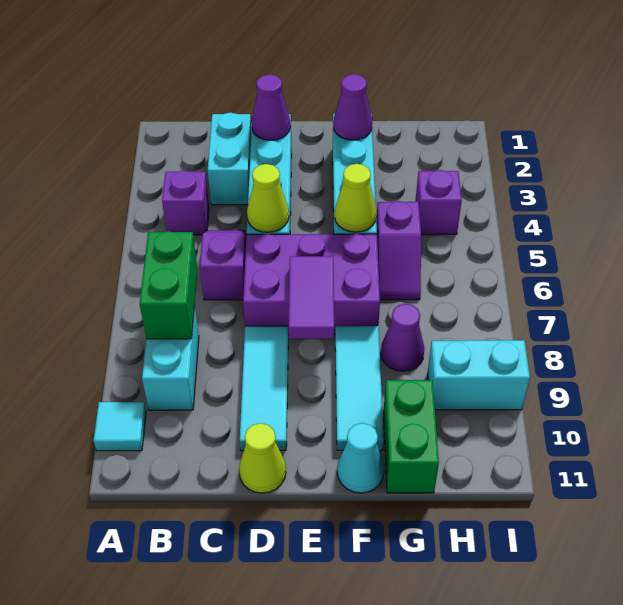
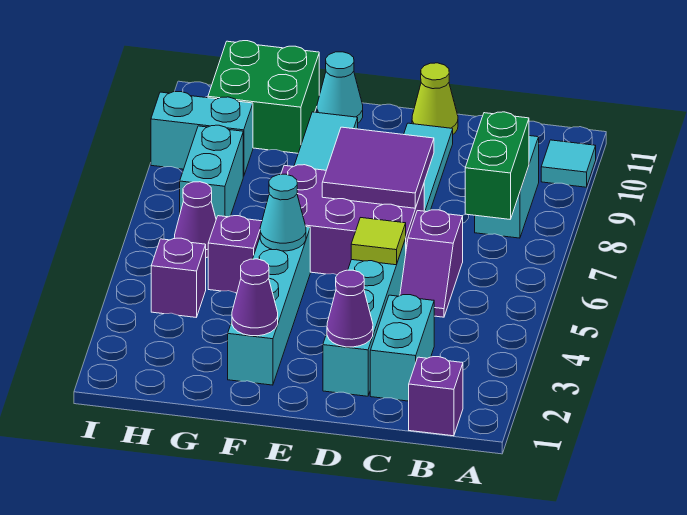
purple brick B4 level 1 -> purple brick B1 level 1
lime cone D5 level 2 -> lime tile D5 level 2
purple tile E7:E8 level 2 -> purple tile D7:E8 level 2
lime cone F5 level 2 -> cyan cone F5 level 2
purple cone G8 level 1 -> purple cone H6 level 1
green brick G10:G11 level 1 -> green brick G10:H11 level 1
none -> cyan brick H7:H8 level 1

